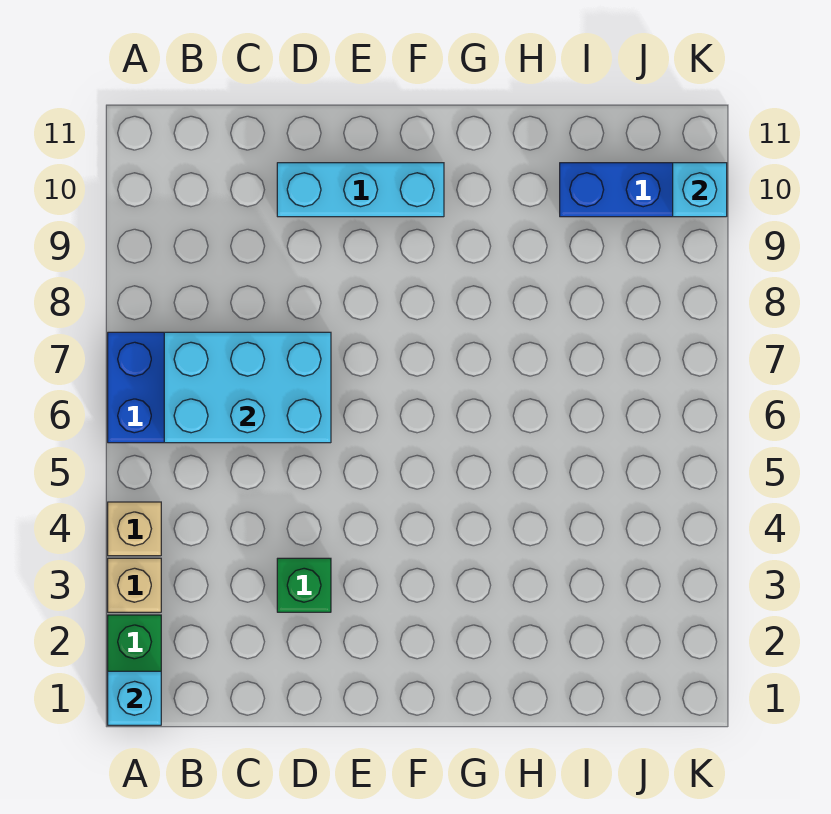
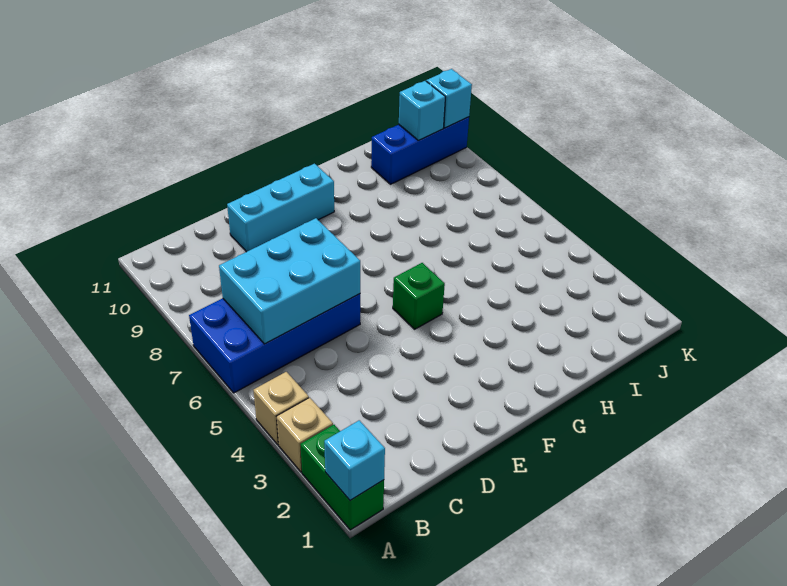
green brick D3 level 1 -> green brick F5 level 1
none -> cyan brick J10 level 2

